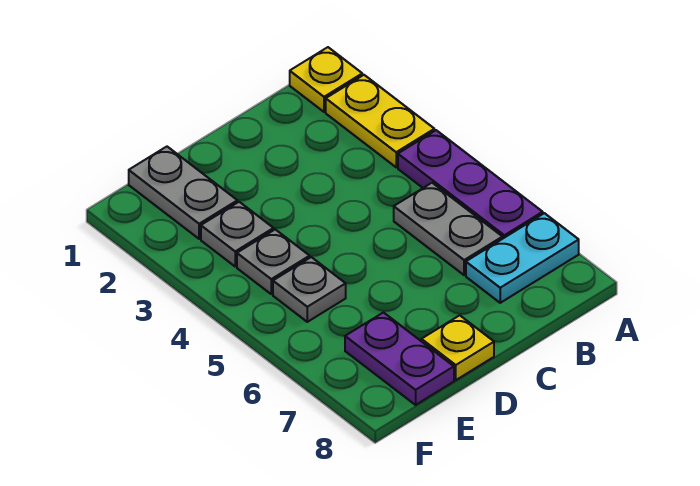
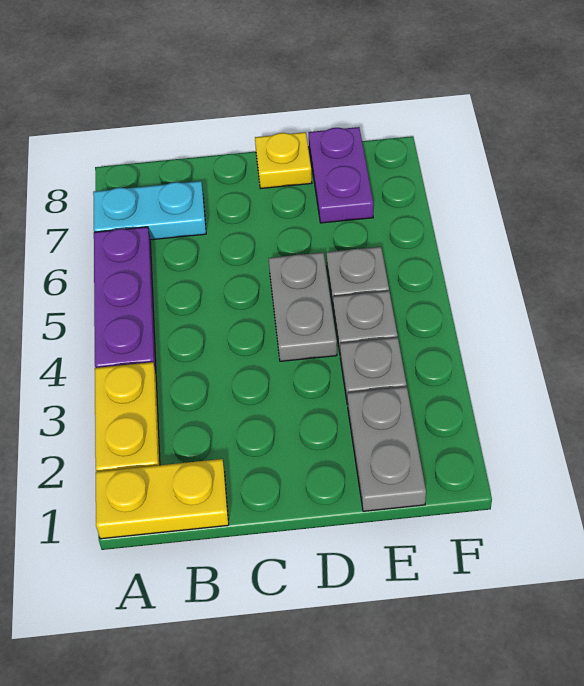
yellow plate A1 level 1 -> yellow plate A1:B1 level 1
grey plate B5:B6 level 1 -> grey plate D4:D5 level 1

